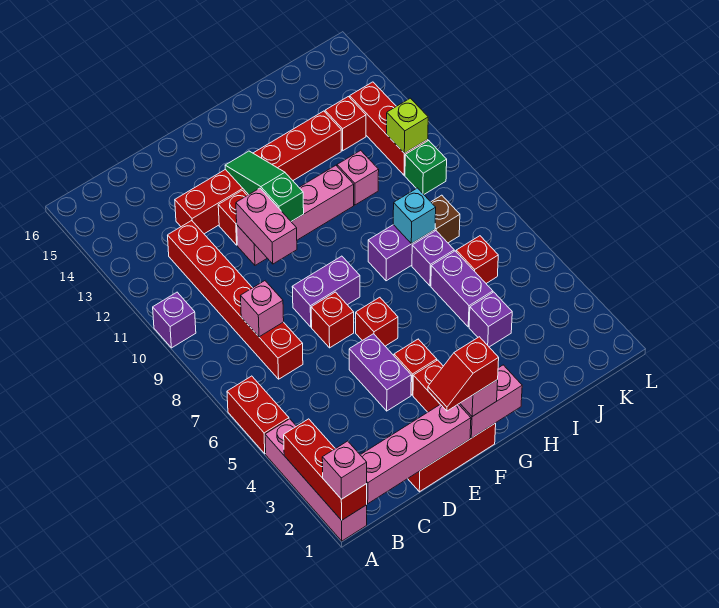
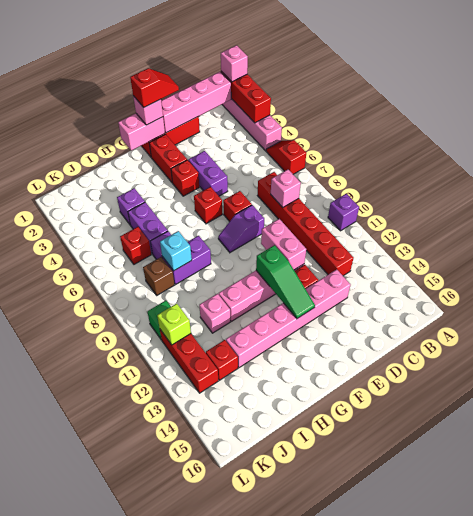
red brick A5:A6 level 1 -> red slope A5:A6 level 1 top 6
red brick D13:I13 level 1 -> pink brick D13:I13 level 1
purple brick E8:F8 level 1 -> purple slope E8:F8 level 1 top E

